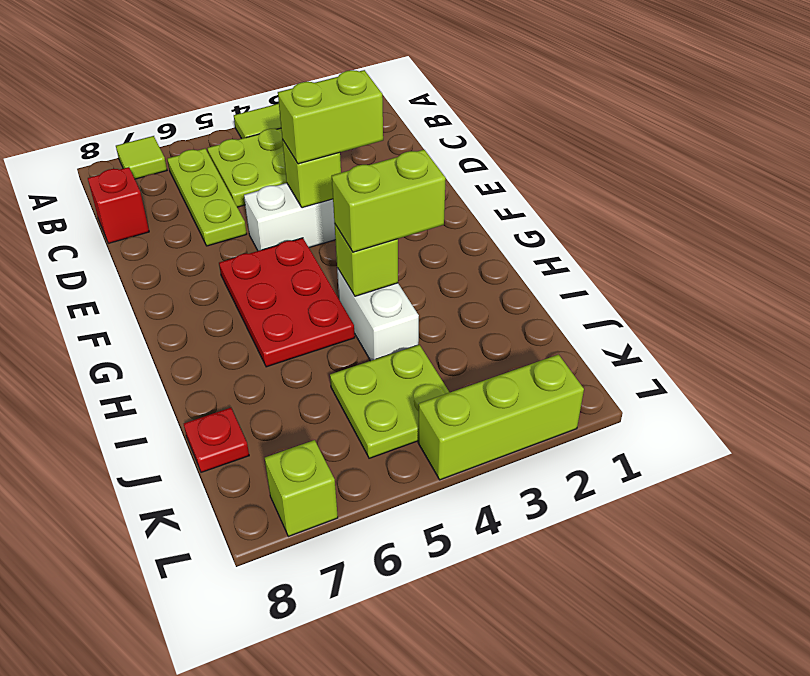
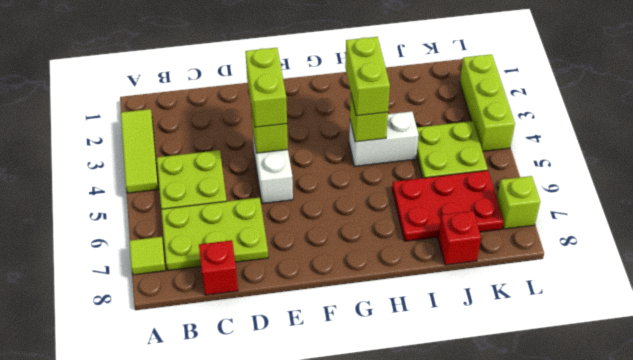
lime plate B6:D6 level 1 -> lime plate B6:D7 level 1
red plate F5:H6 level 1 -> red plate I6:K7 level 1
red plate J8 level 1 -> red brick J8 level 1

